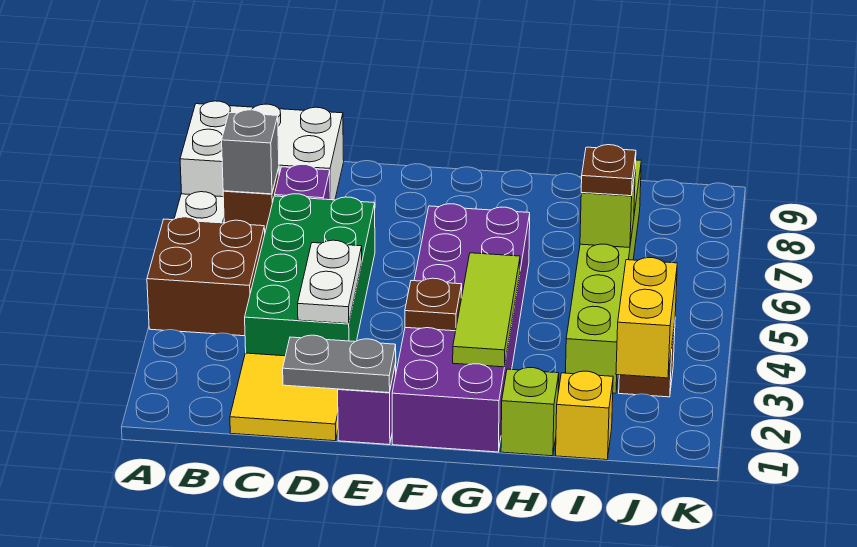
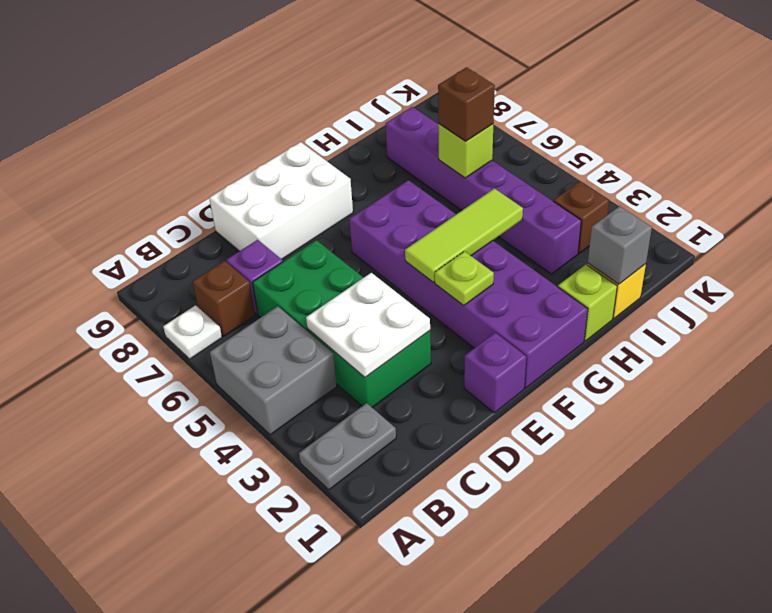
brown brick A4:B5 level 1 -> grey brick A4:B5 level 1
white brick A8:C9 level 1 -> white brick D8:F9 level 1
grey brick B7 level 2 -> grey brick I1 level 2
yellow tile C1:D2 level 1 -> none
grey plate D1:E1 level 2 -> grey plate A2:B2 level 1
white plate D3:D4 level 2 -> white plate C3:D4 level 2
brown plate F3 level 2 -> lime plate F3 level 2
lime tile G2:G4 level 2 -> lime tile F4:H4 level 2
lime brick I3:I8 level 1 -> purple brick I3:I8 level 1
brown plate I6 level 3 -> brown brick I6 level 3
yellow brick J2:J3 level 2 -> none

